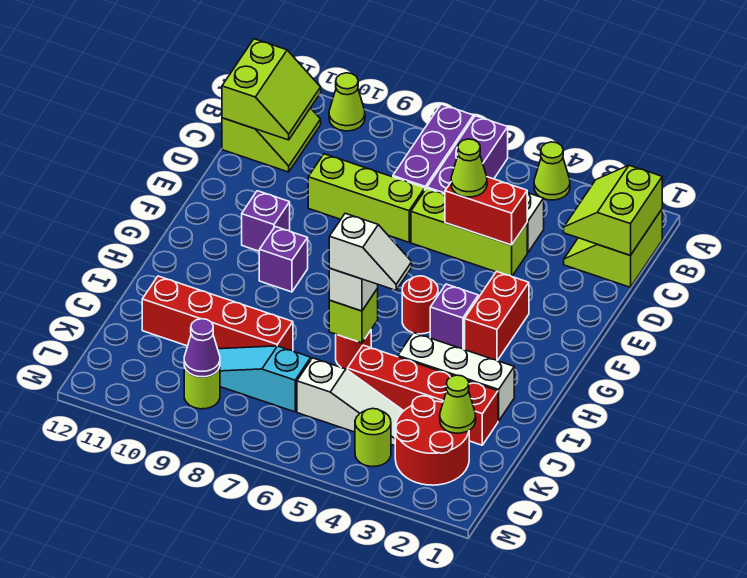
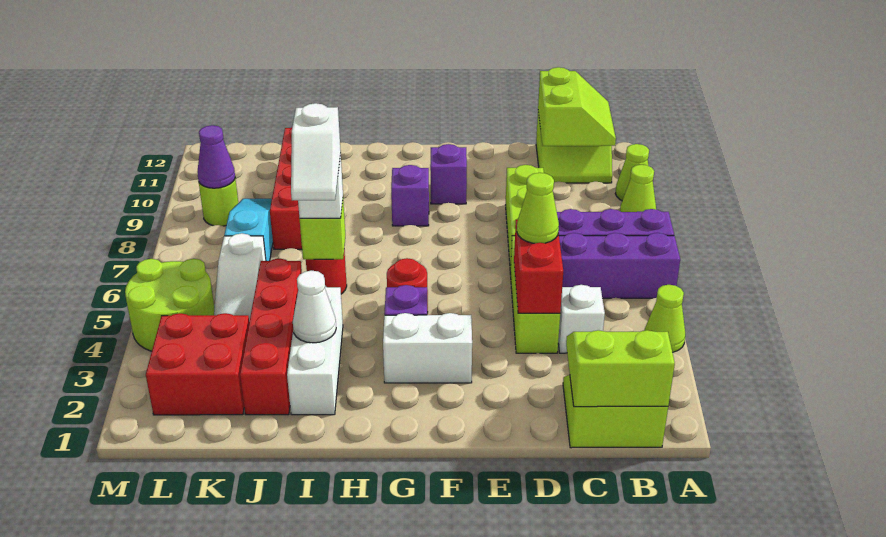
lime slope B11:C12 level 2 top 12 -> lime slope B11:C12 level 2 top C
red brick F3:G3 level 1 -> white brick F3:G3 level 1
none -> white cone I3 level 2
red round brick K2:L3 level 1 -> red brick K2:L3 level 1
lime cone K2 level 2 -> lime cone A9 level 1
lime round brick L4 level 1 -> lime round brick L4:M5 level 1

